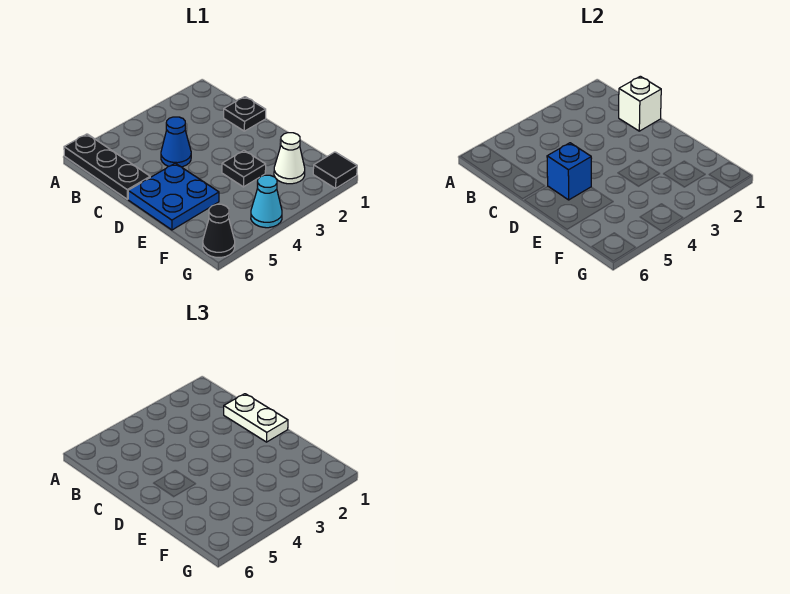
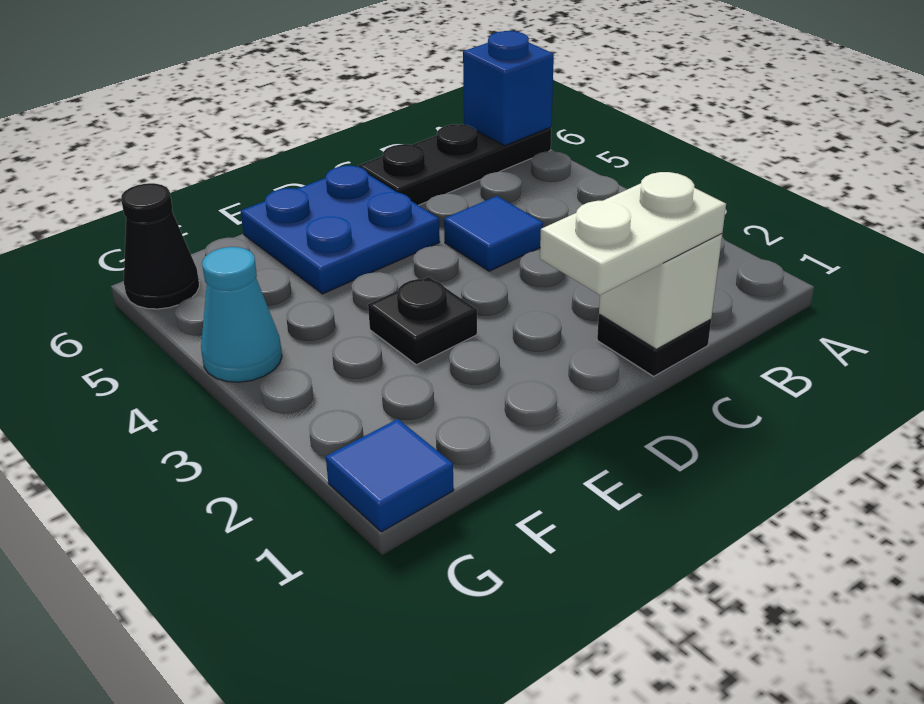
blue cone C4 level 1 -> blue tile C4 level 1
blue brick D5 level 2 -> blue brick A6 level 2
white cone F2 level 1 -> none
black tile G1 level 1 -> blue tile G1 level 1

